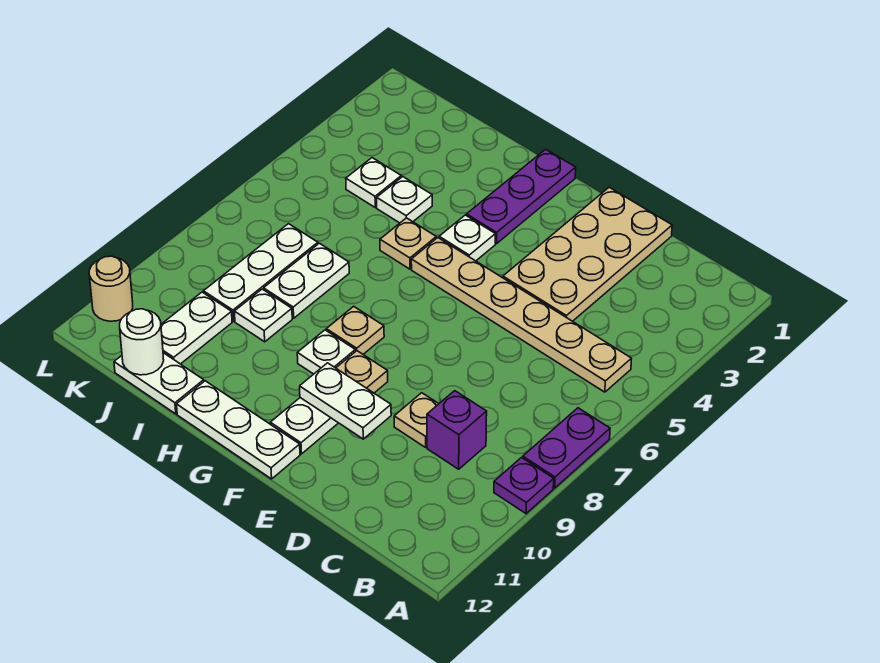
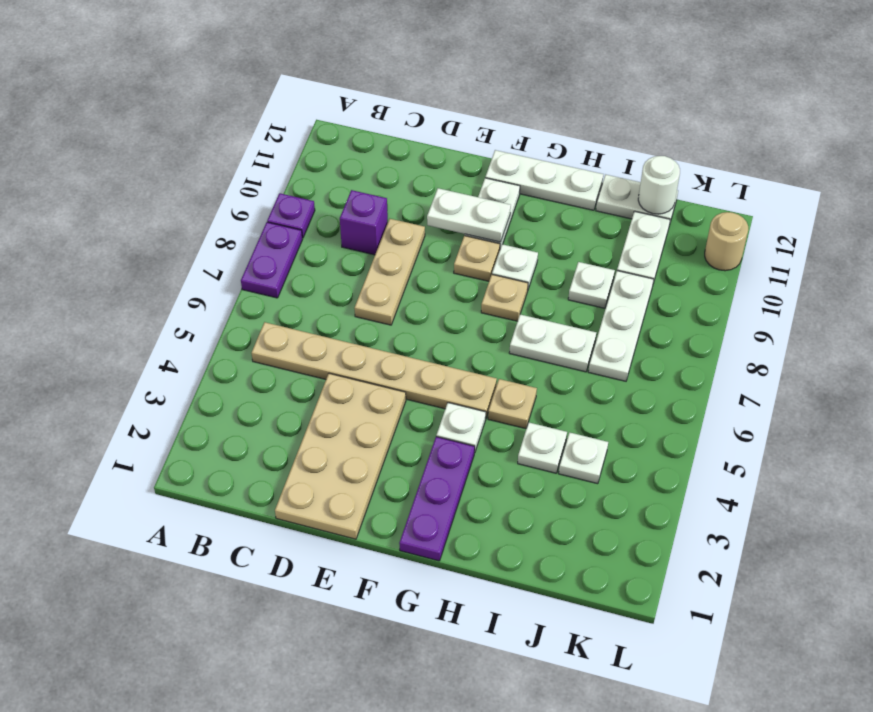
tan plate D9 level 1 -> tan plate D7:D9 level 1
white plate I7:I8 level 1 -> white plate H7:I7 level 1

